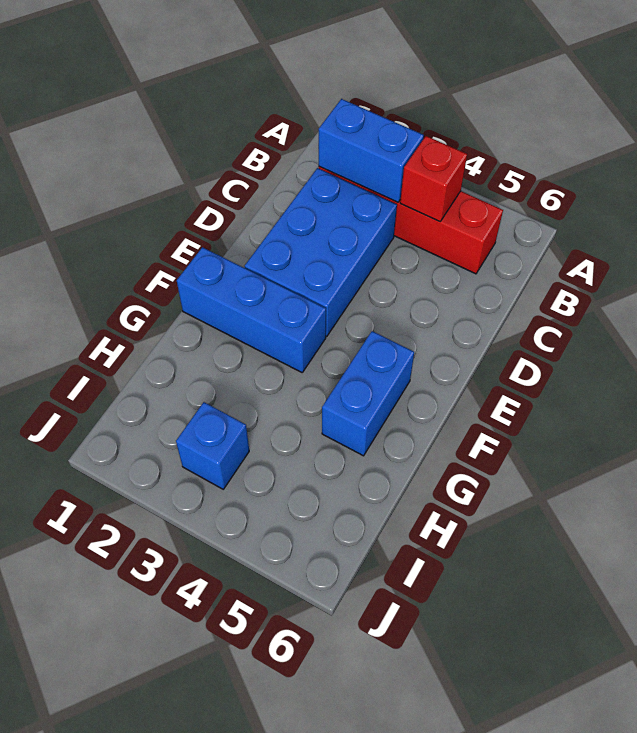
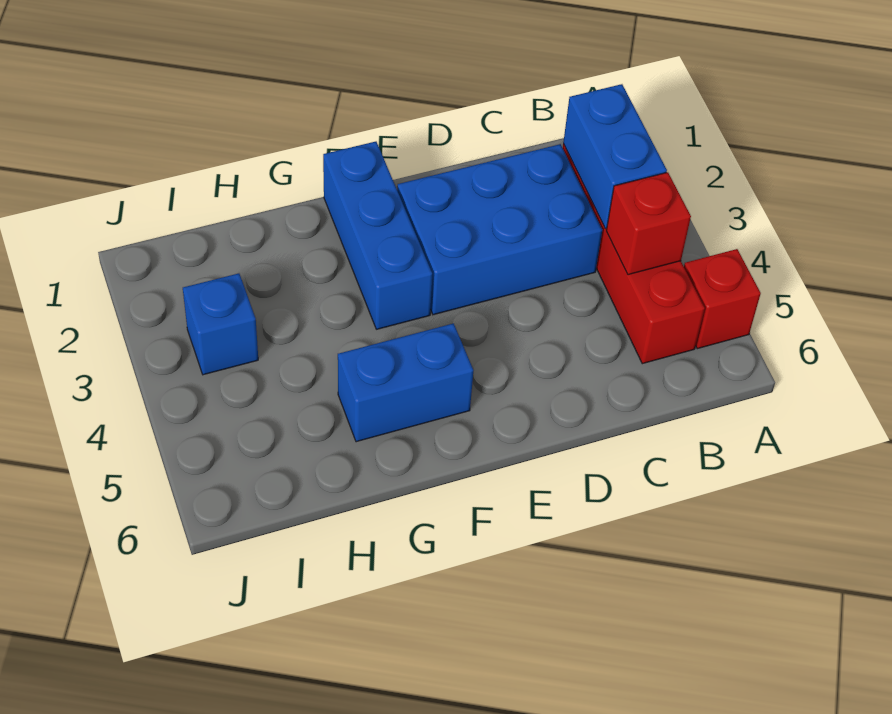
none -> red brick A5 level 1

